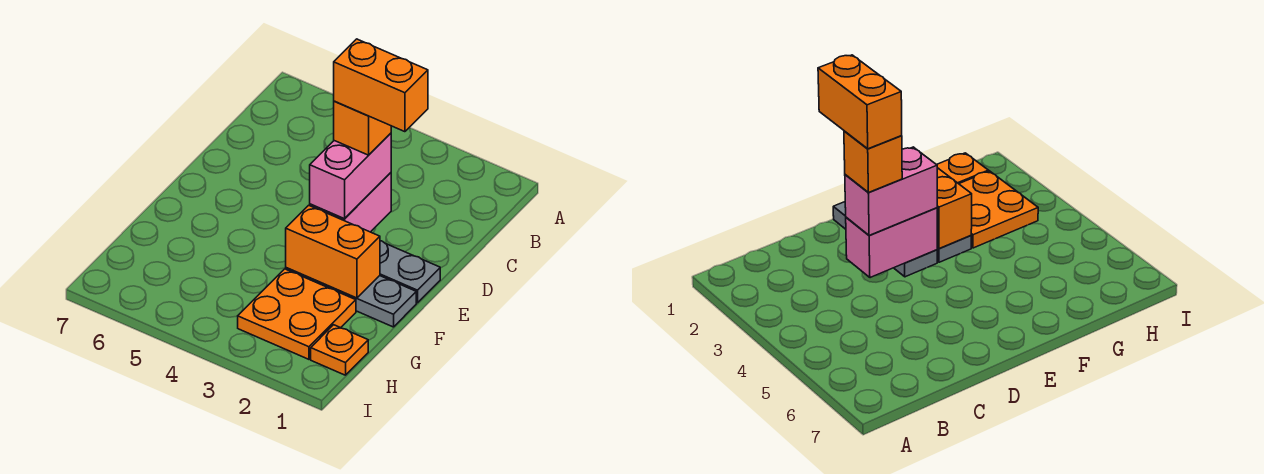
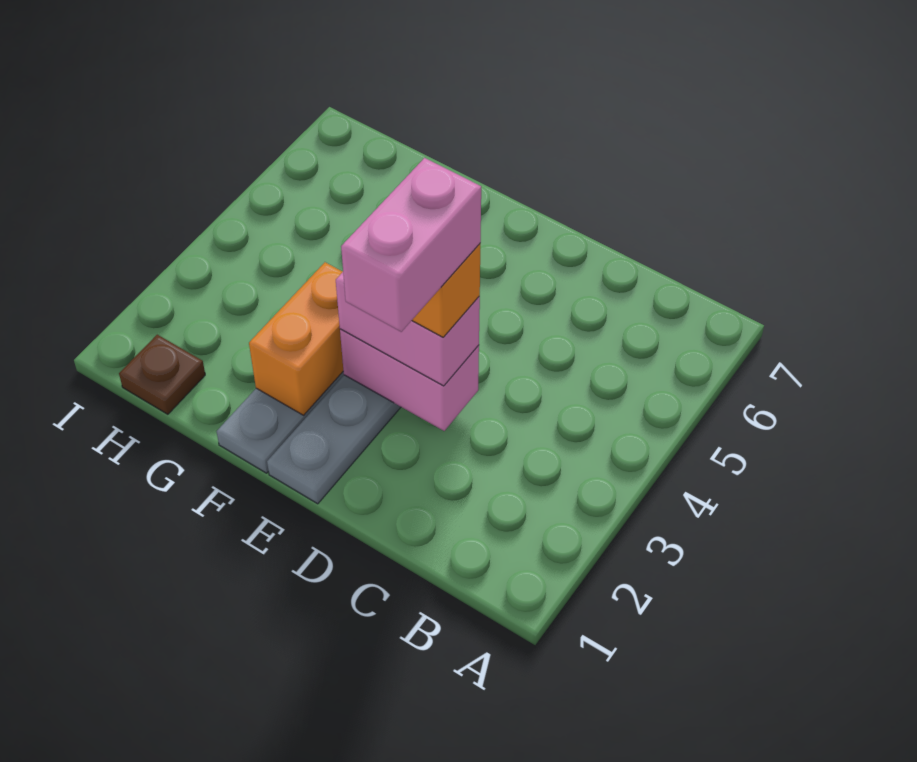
orange brick D2:D3 level 5 -> pink brick D2:D3 level 5
orange plate G2:H3 level 1 -> none
orange plate H1 level 1 -> brown plate H1 level 1

